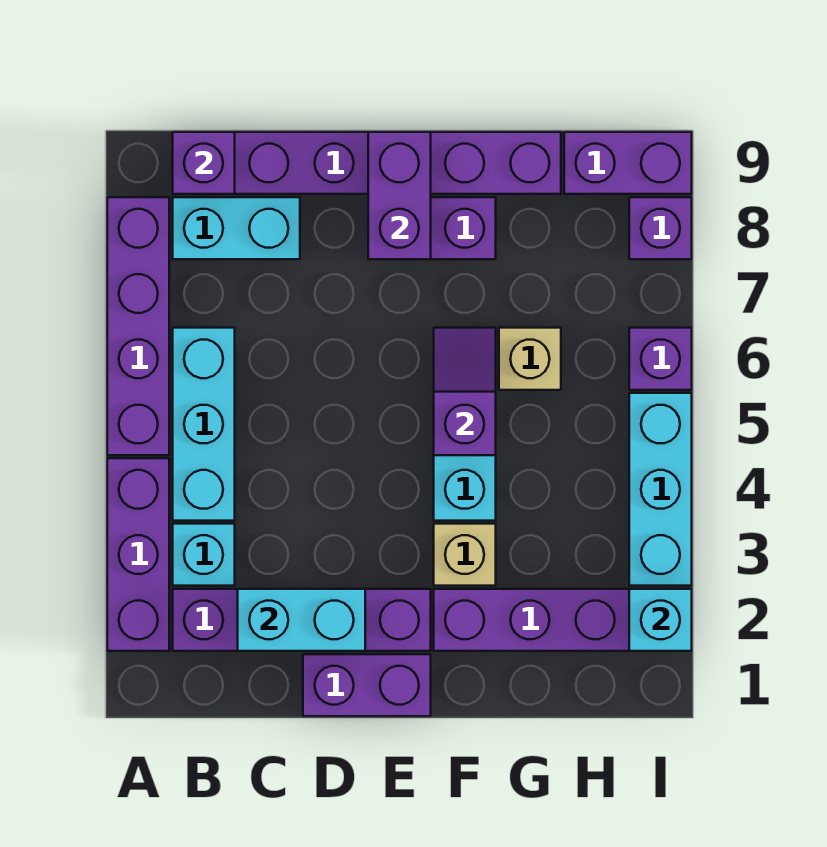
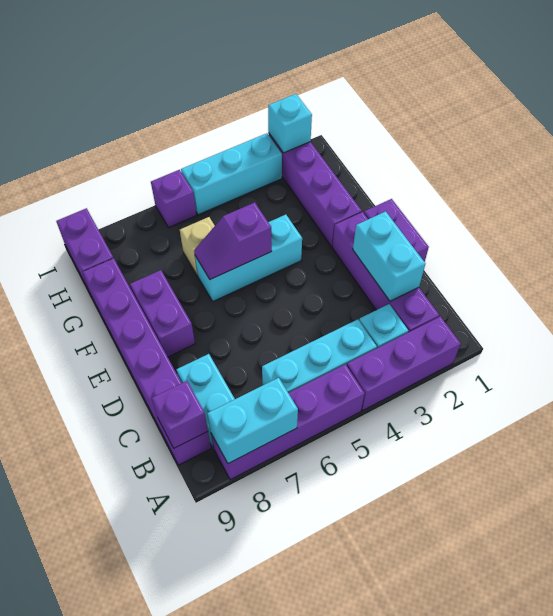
none -> cyan brick A7:A8 level 2
purple brick E8:E9 level 2 -> none
tan brick F3 level 1 -> none
purple brick I8 level 1 -> none

